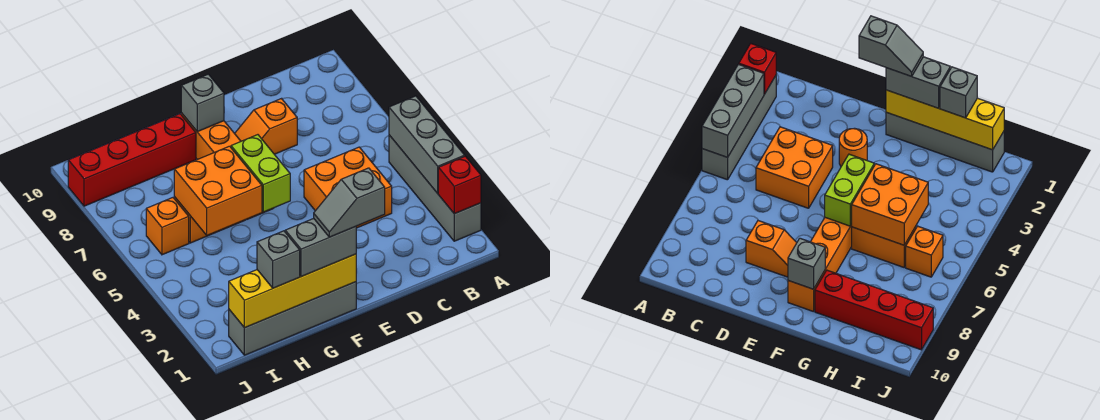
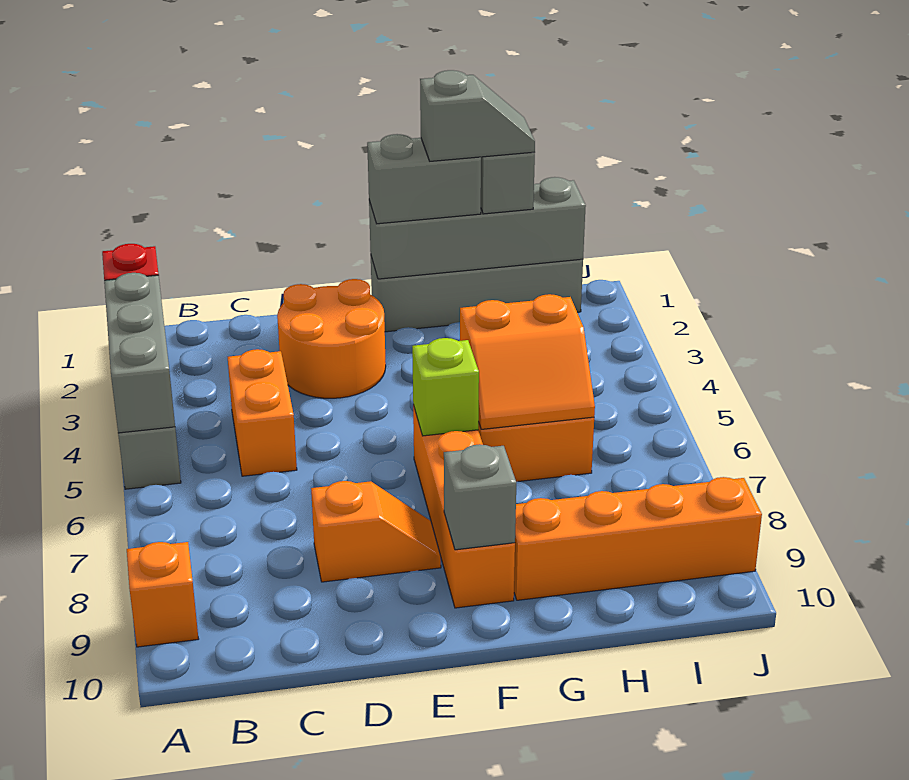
orange brick C4:D5 level 1 -> orange brick C4:C5 level 1
grey slope E1:F1 level 4 top E -> grey slope G1:H1 level 4 top G
orange round brick E3 level 1 -> orange round brick D2:E3 level 1
yellow brick F1:I1 level 2 -> grey brick F1:I1 level 2
lime brick F5:F6 level 2 -> lime brick F6 level 2
orange brick G5:H6 level 2 -> orange slope G5:H6 level 2 top 5
red brick G9:J9 level 1 -> orange brick G9:J9 level 1
orange brick I6 level 1 -> orange brick A9 level 1

